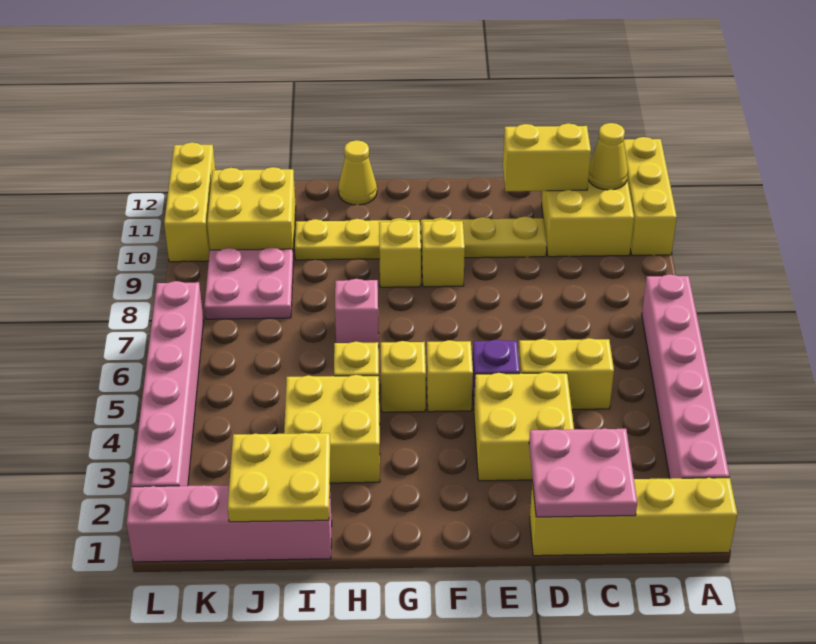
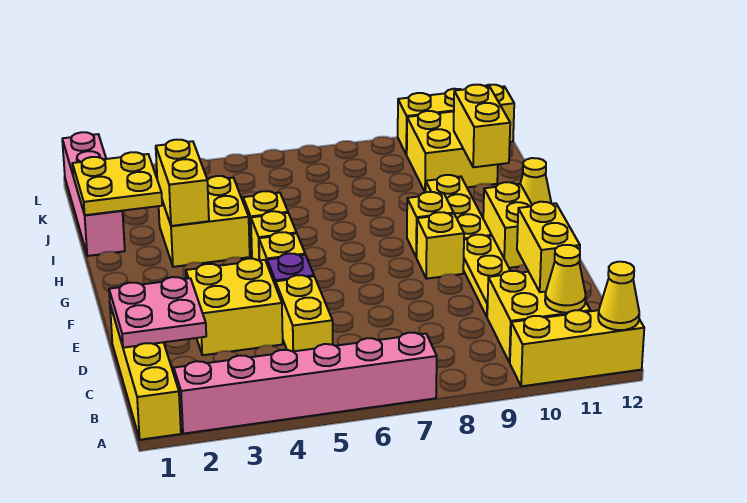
none -> yellow cone A12 level 2
none -> yellow brick F11:G11 level 1
none -> yellow brick H3:I3 level 2
pink brick H7 level 1 -> none
none -> yellow brick I11:J11 level 2
pink plate J8:K9 level 1 -> none
pink brick L2:L7 level 1 -> none

